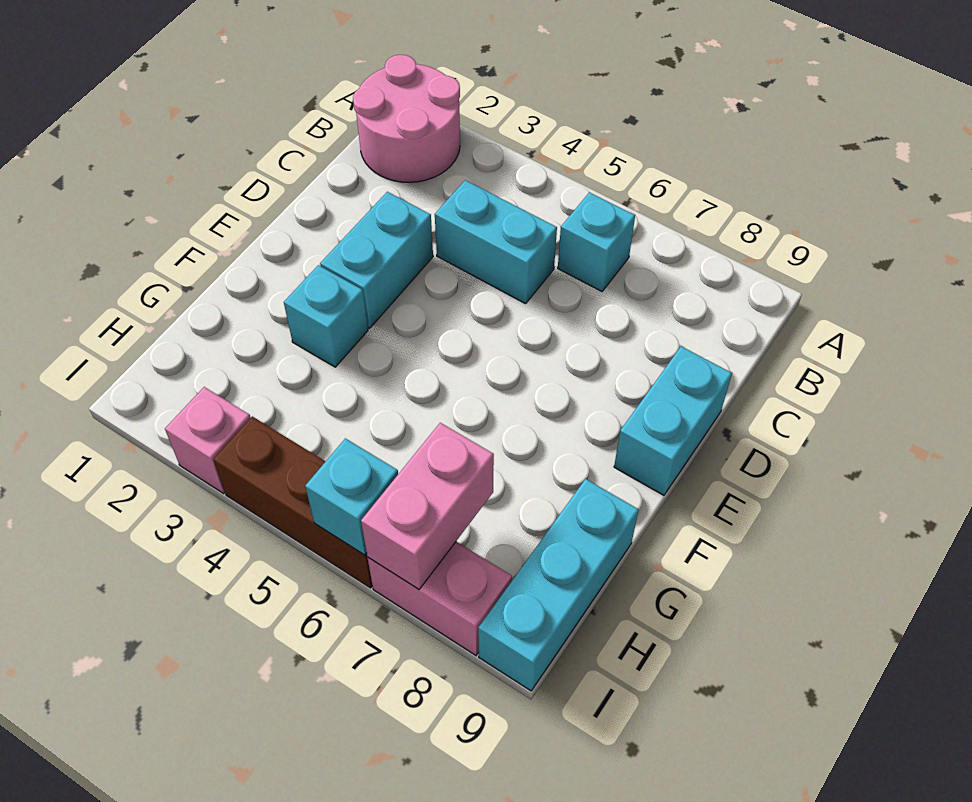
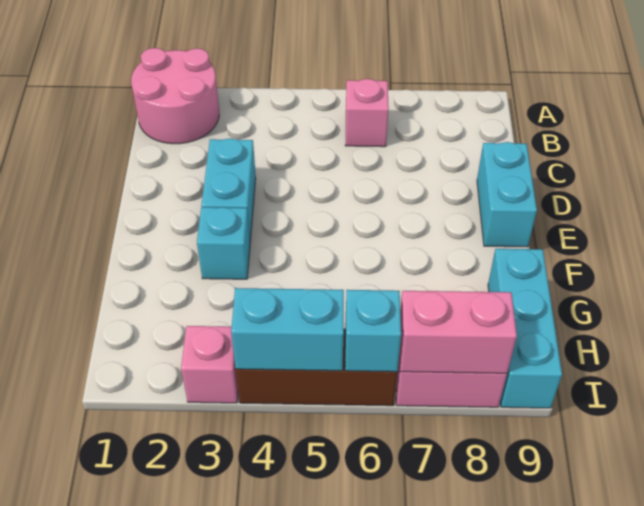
cyan brick B6 level 1 -> pink brick B6 level 1
cyan brick C4:C5 level 1 -> cyan brick I4:I5 level 2
pink brick H7:I7 level 2 -> pink brick I7:I8 level 2

